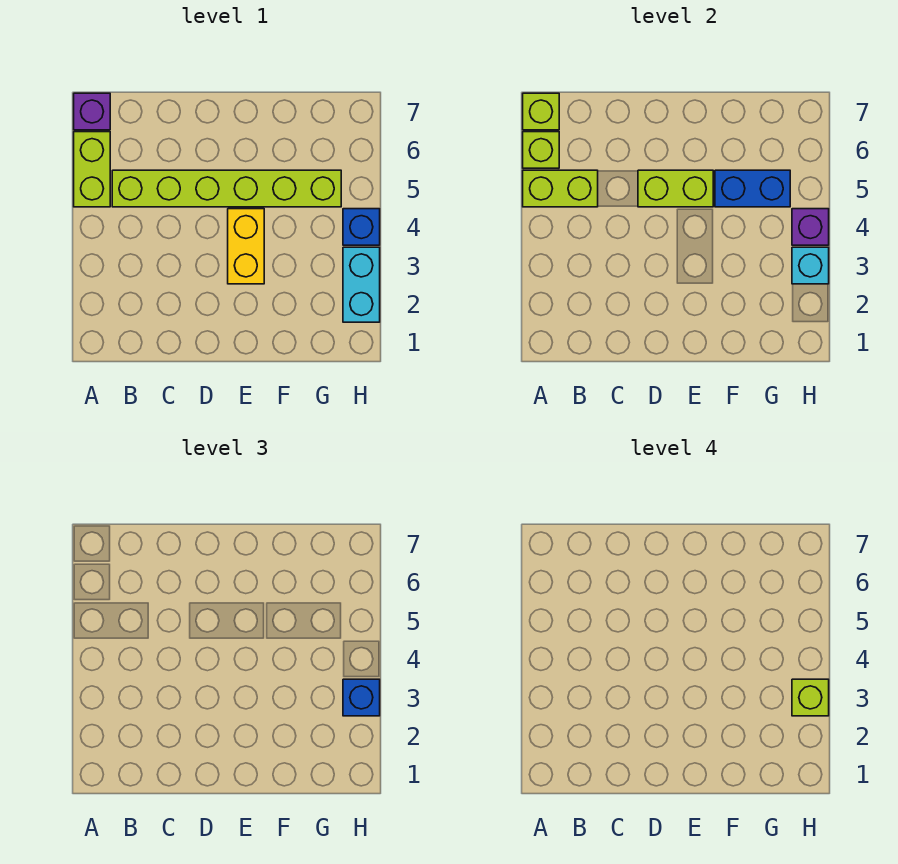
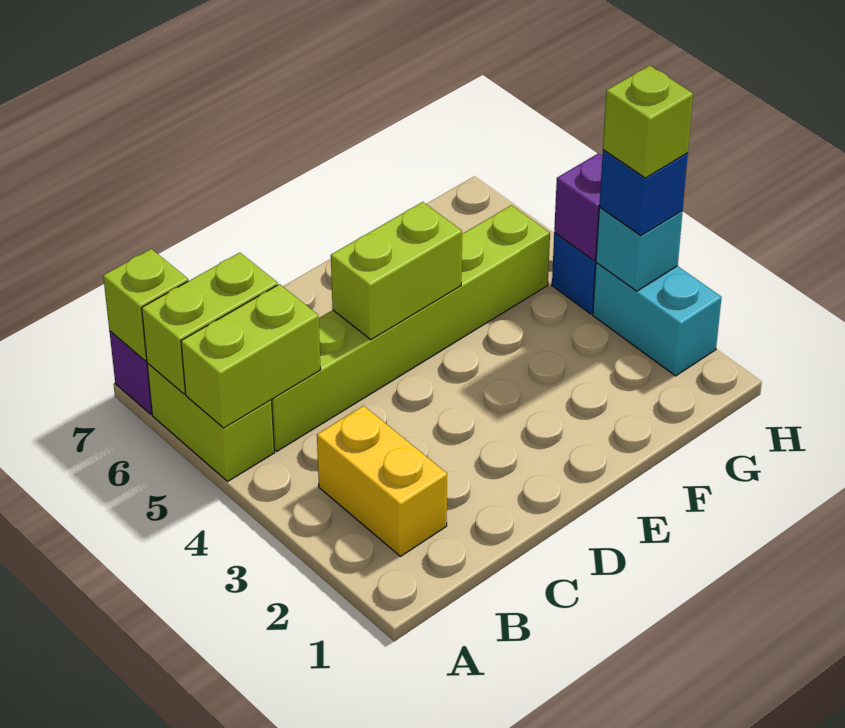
lime brick A6 level 2 -> lime brick A6:B6 level 2
yellow brick E3:E4 level 1 -> yellow brick B2:B3 level 1
blue brick F5:G5 level 2 -> none

